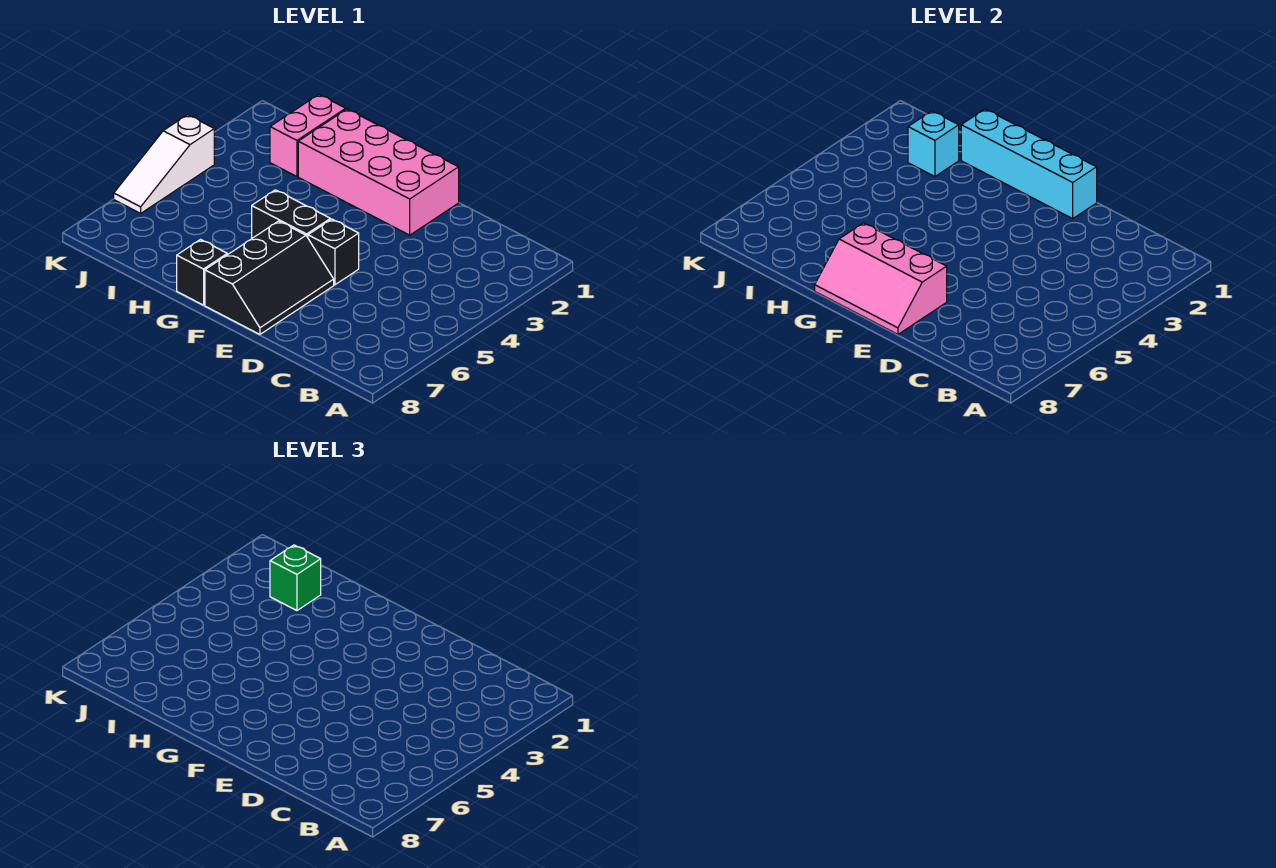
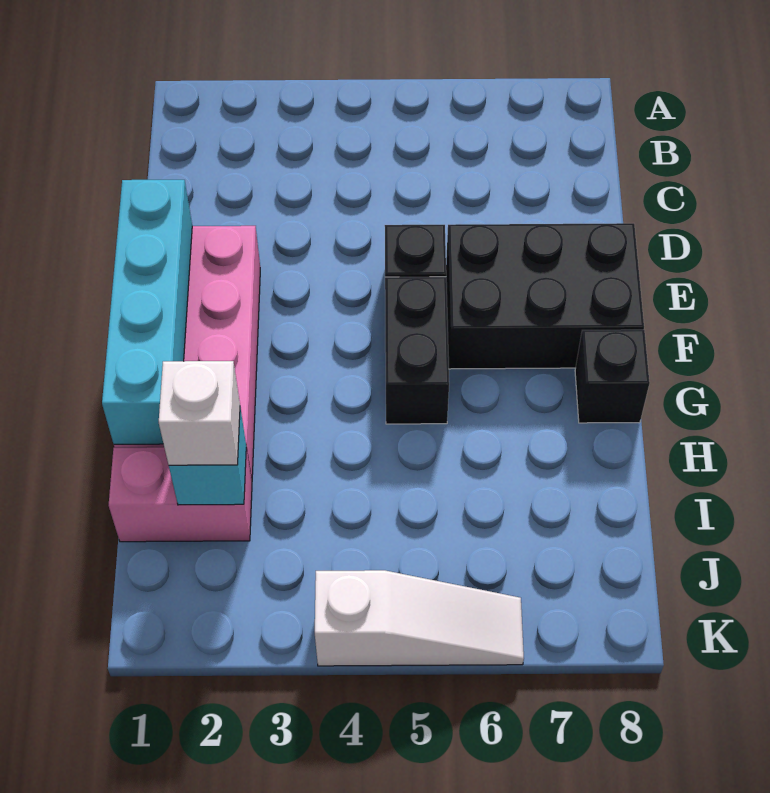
black slope E6:F8 level 1 top F -> black brick E6:F8 level 1
pink slope E7:G8 level 2 top 7 -> none
green brick I2 level 3 -> white brick I2 level 3

